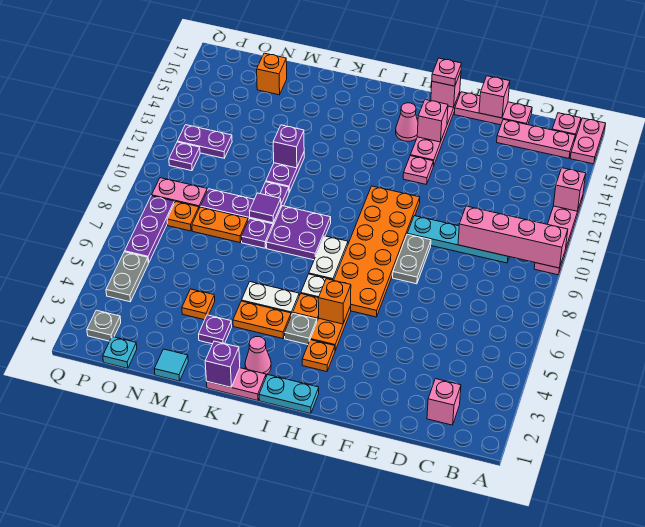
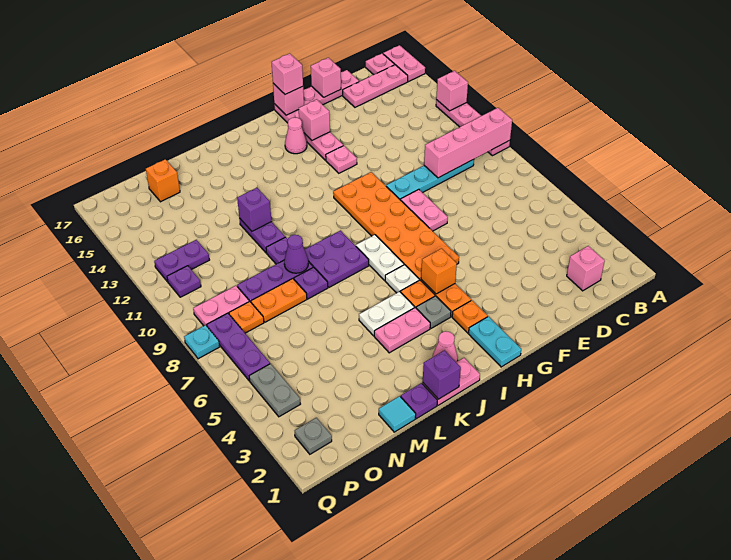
grey plate F8:F9 level 1 -> pink plate F8:F9 level 1
pink plate G17 level 3 -> pink brick G17 level 3
cyan plate H1:I1 level 1 -> cyan plate H1:H2 level 1
orange plate J4:K4 level 1 -> pink plate J4:K4 level 1
purple plate L3 level 1 -> purple plate L1 level 1
purple tile L9 level 2 -> purple cone L9 level 2
orange plate M4 level 1 -> none
cyan plate O1 level 1 -> cyan plate Q8 level 1

